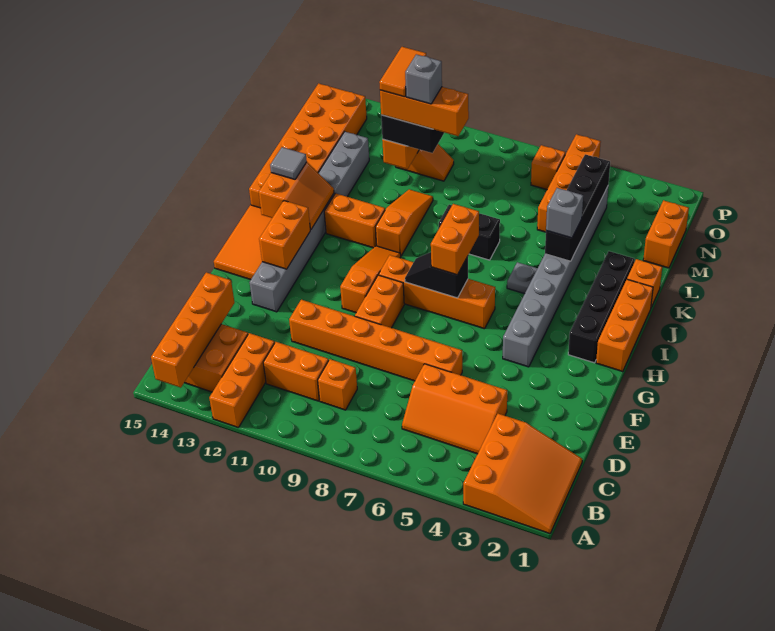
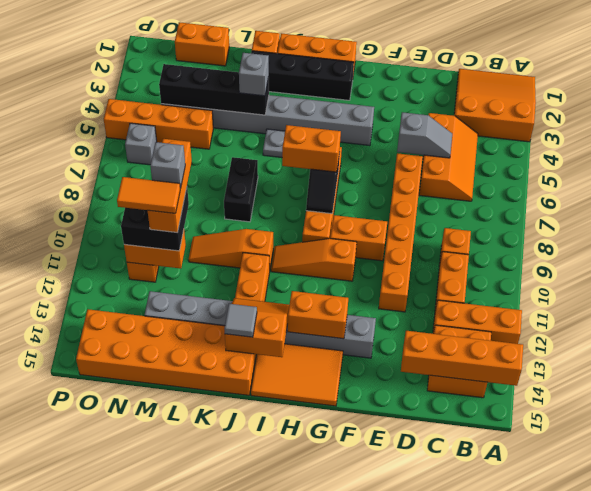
none -> grey slope D5:E5 level 2 top E
orange brick O6 level 1 -> grey brick O6 level 1

